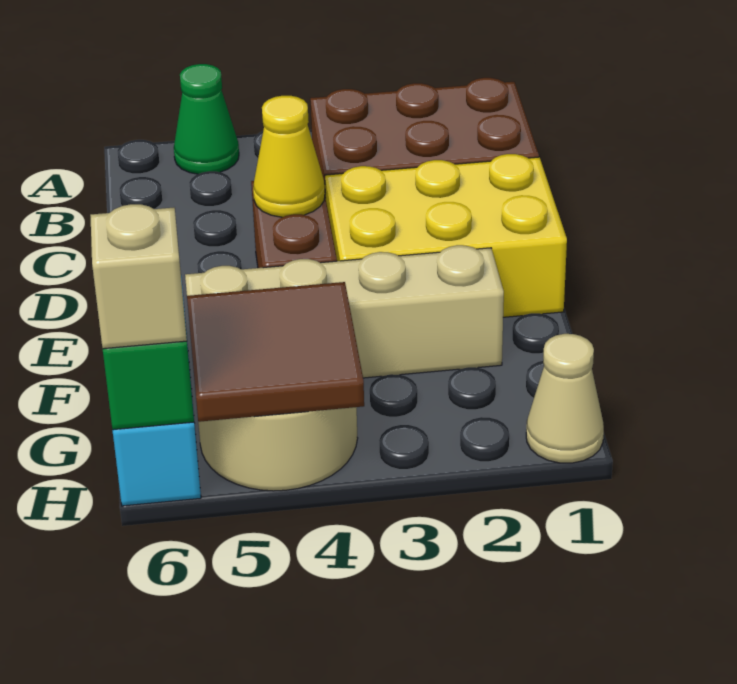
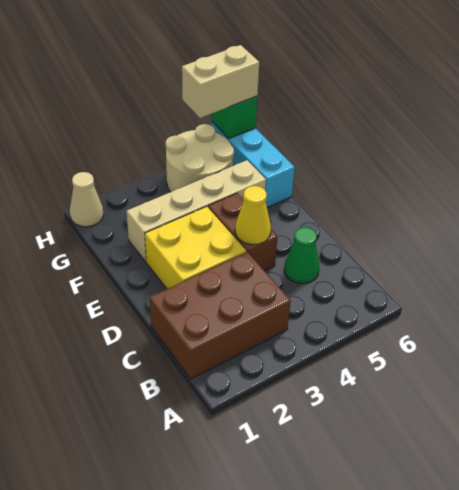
green cone A5 level 1 -> green cone C5 level 1
yellow brick D1:E3 level 1 -> yellow brick D2:E3 level 1
brown tile G4:H5 level 2 -> none
tan brick H6 level 3 -> tan brick H5:H6 level 3

